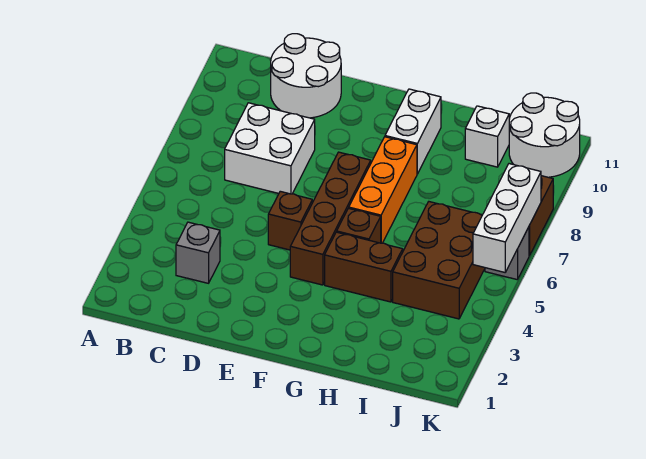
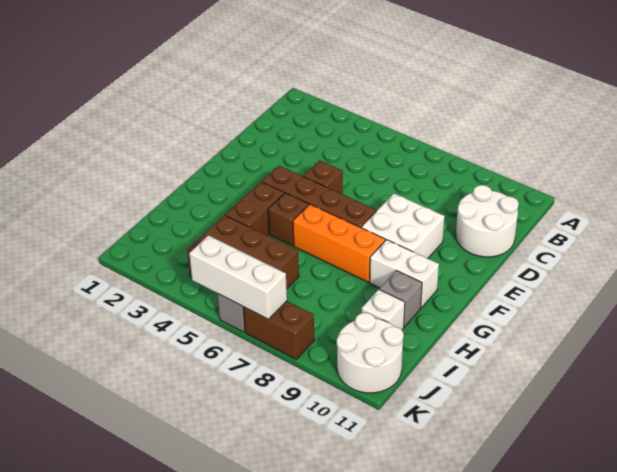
grey brick C3 level 1 -> grey brick H10 level 1
white brick C7:D8 level 1 -> white brick E8:F9 level 1

